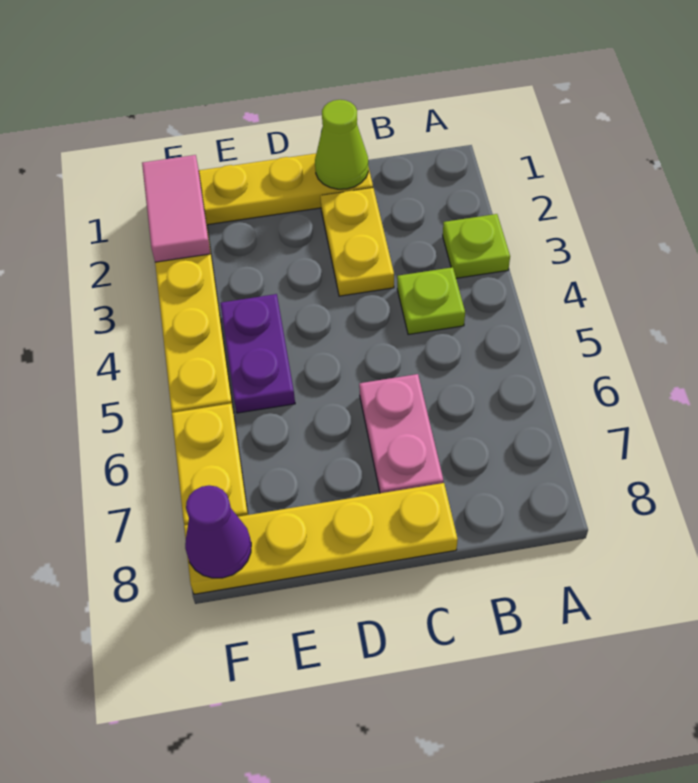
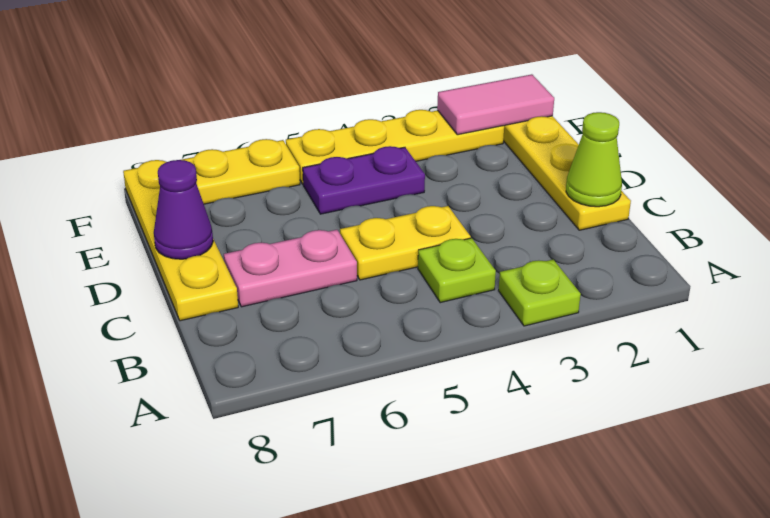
yellow plate C2:C3 level 1 -> yellow plate C4:C5 level 1
purple cone F8 level 2 -> purple cone D8 level 2

